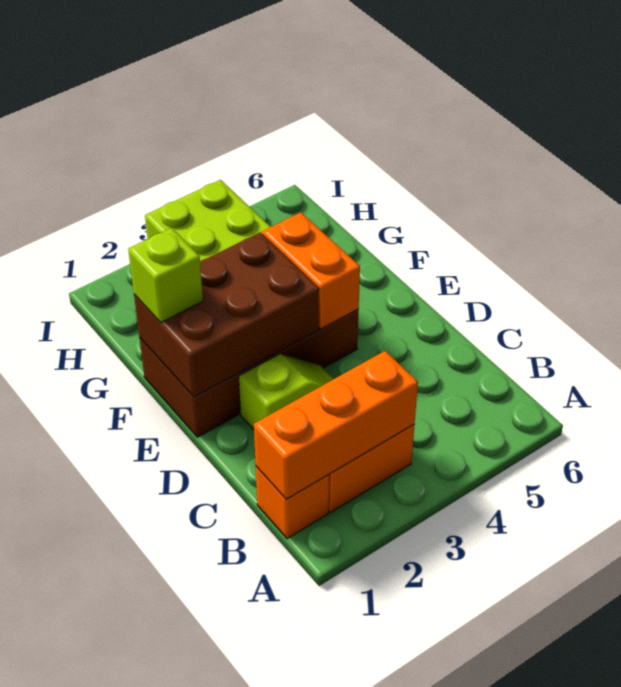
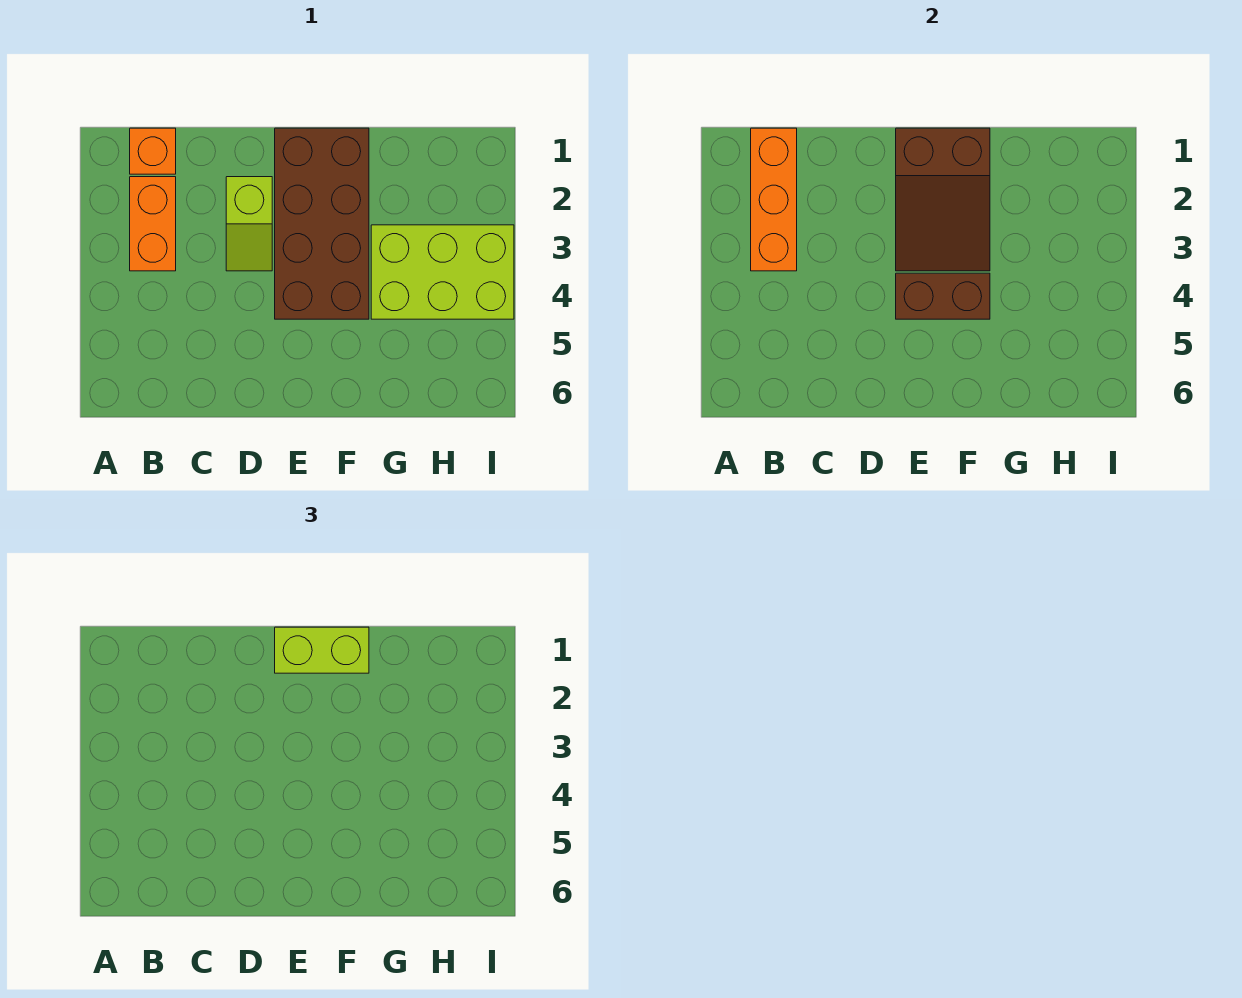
brown brick E1:F3 level 2 -> brown slope E1:F3 level 2 top 1
orange brick E4:F4 level 2 -> brown brick E4:F4 level 2
lime brick F1 level 3 -> lime brick E1:F1 level 3

